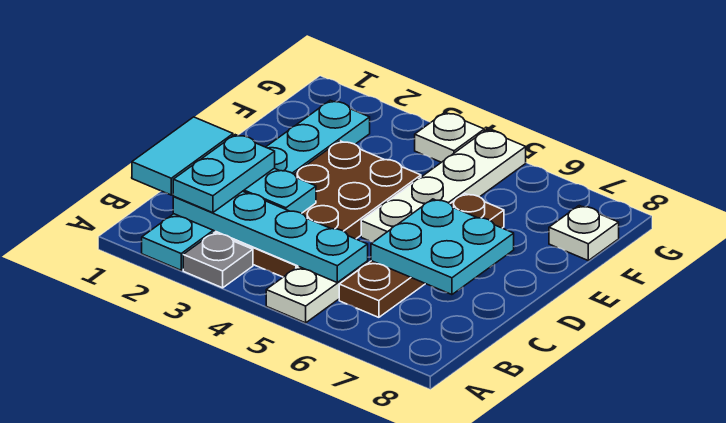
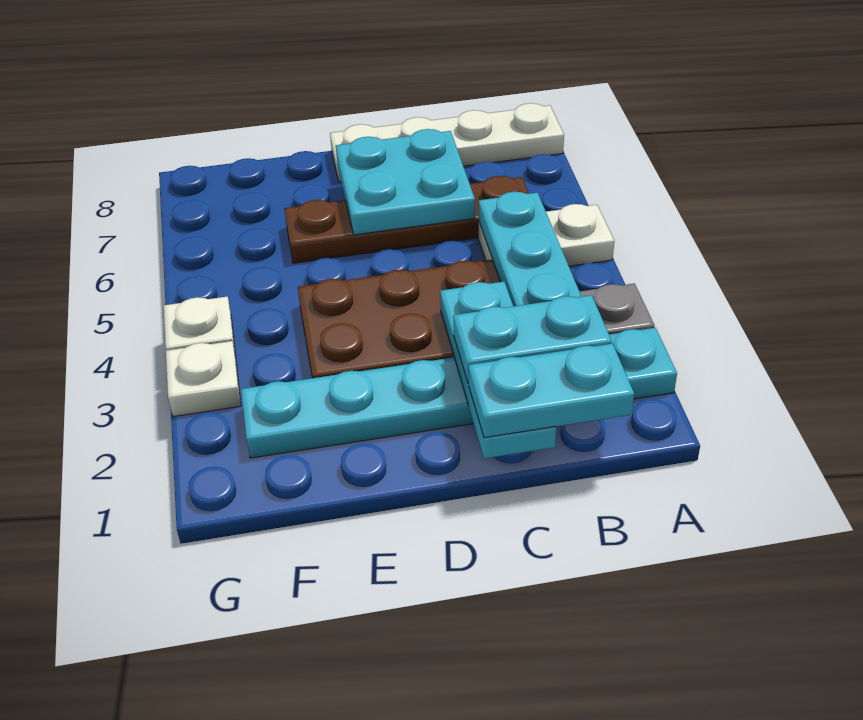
cyan tile B1:C1 level 3 -> cyan plate B1:C1 level 3
white plate D5:G5 level 1 -> white plate A8:D8 level 1
white plate F8 level 1 -> white plate G3 level 1

